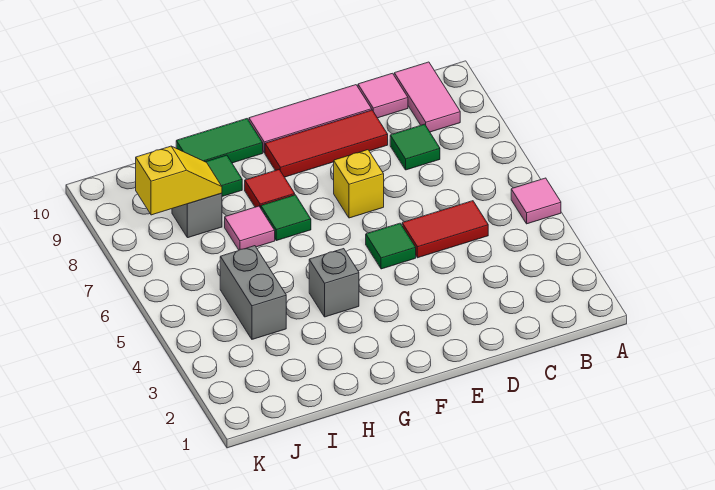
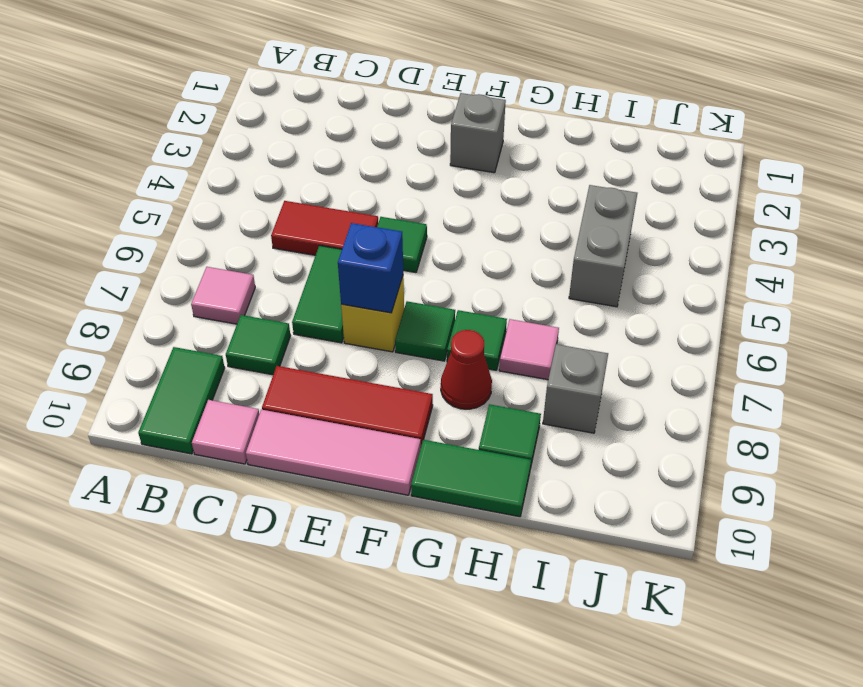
pink tile A5 level 1 -> pink tile B7 level 1
pink tile B9:B10 level 1 -> green tile B9:B10 level 1
none -> green tile D6:D7 level 1
none -> blue brick E7 level 2
none -> green tile F7 level 1
grey brick G4 level 1 -> grey brick F2 level 1
red tile G8 level 1 -> red cone G8 level 1
yellow slope I8:J8 level 2 top J -> none

